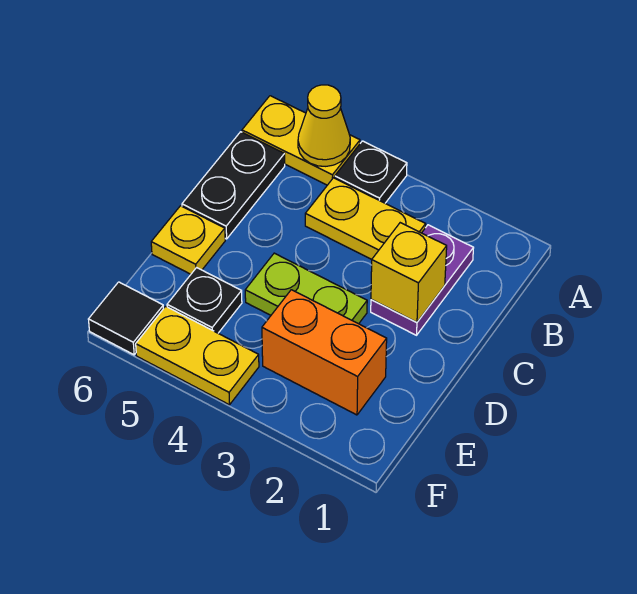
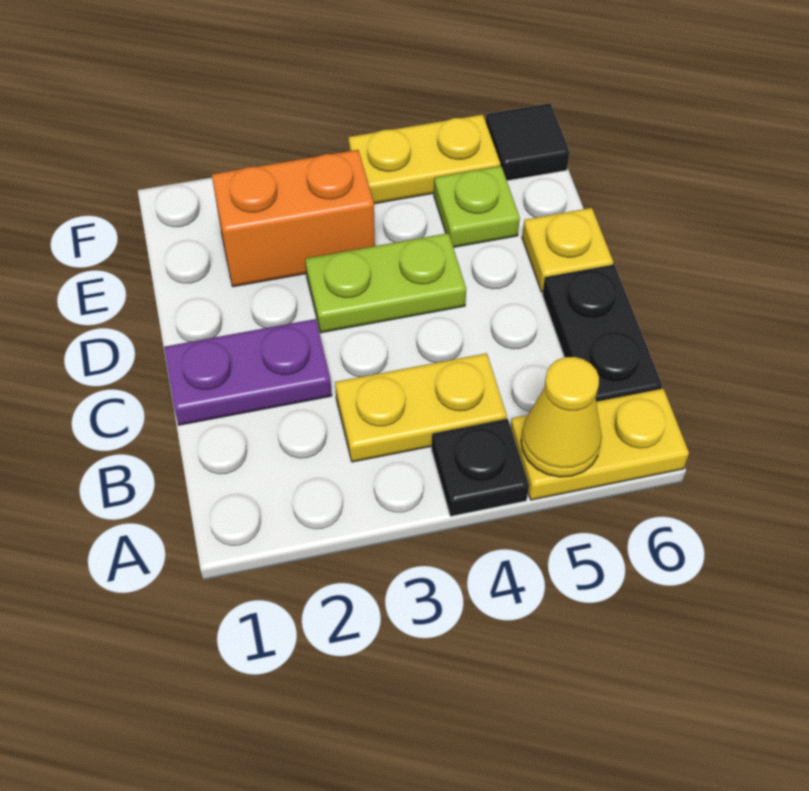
purple plate B2:C2 level 1 -> purple plate C1:C2 level 1
yellow brick C2 level 2 -> none
black plate E5 level 1 -> lime plate E5 level 1

